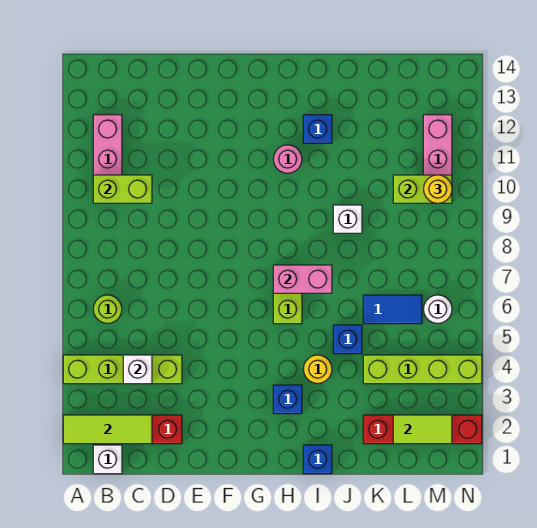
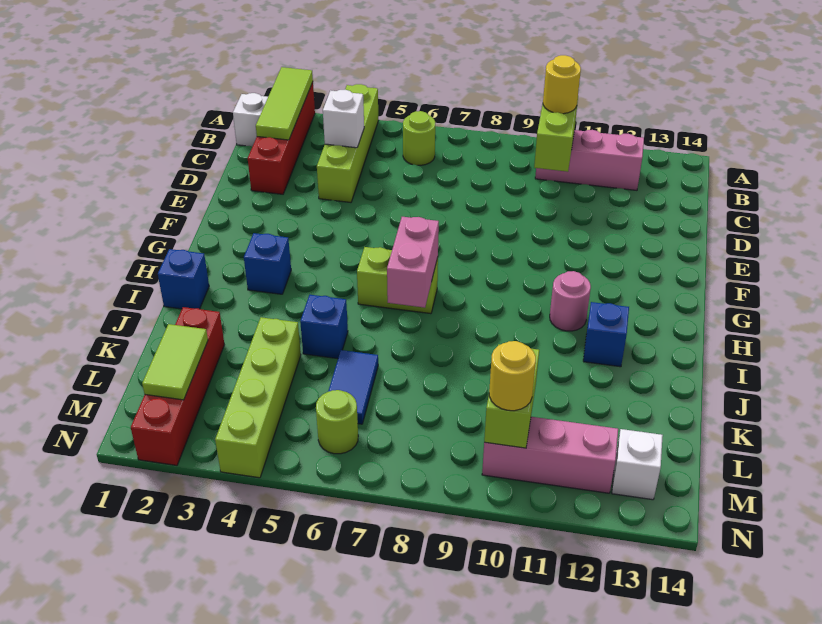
yellow round brick I4 level 1 -> yellow round brick B10 level 3
white brick J9 level 1 -> white brick M13 level 1
white round brick M6 level 1 -> lime round brick M6 level 1

